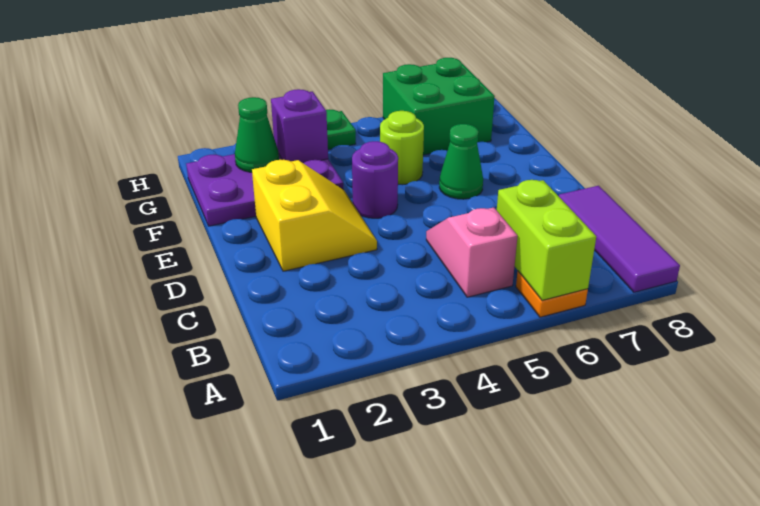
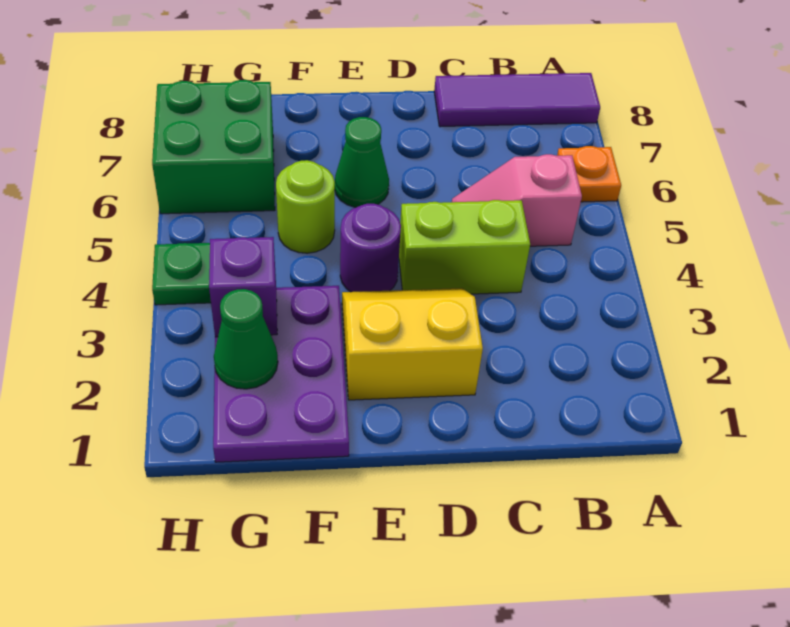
lime brick A6:B6 level 2 -> lime brick C4:D4 level 1

